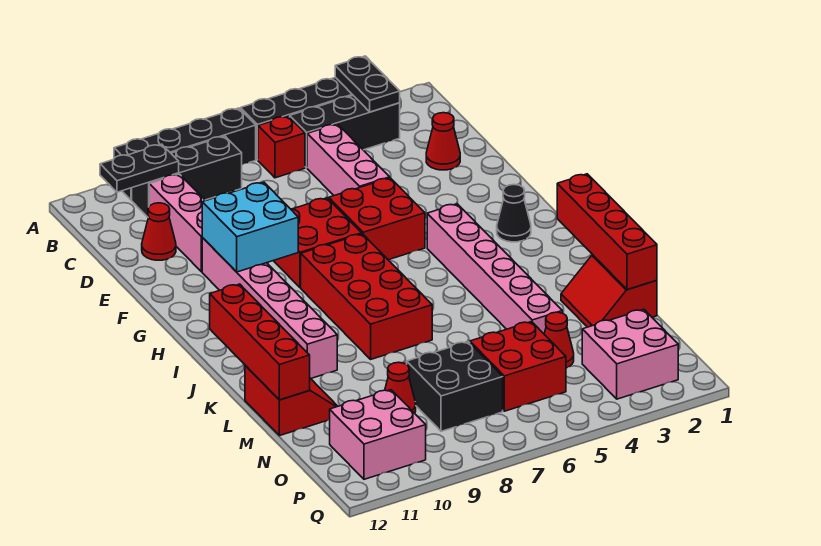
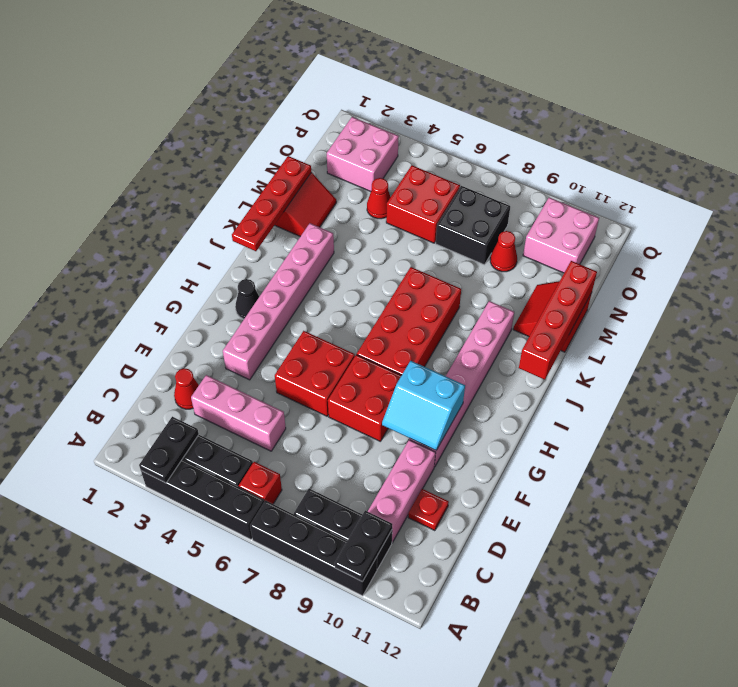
black plate B10:B11 level 2 -> black plate A10:B10 level 2
pink brick C5:E5 level 1 -> pink brick D3:D5 level 1
red cone D11 level 1 -> red plate D11 level 1
cyan brick F9:G10 level 2 -> cyan slope F9:G10 level 2 top G
pink brick H4:M4 level 1 -> pink brick F3:K3 level 1
red brick J1:M1 level 2 -> red plate J1:M1 level 2

